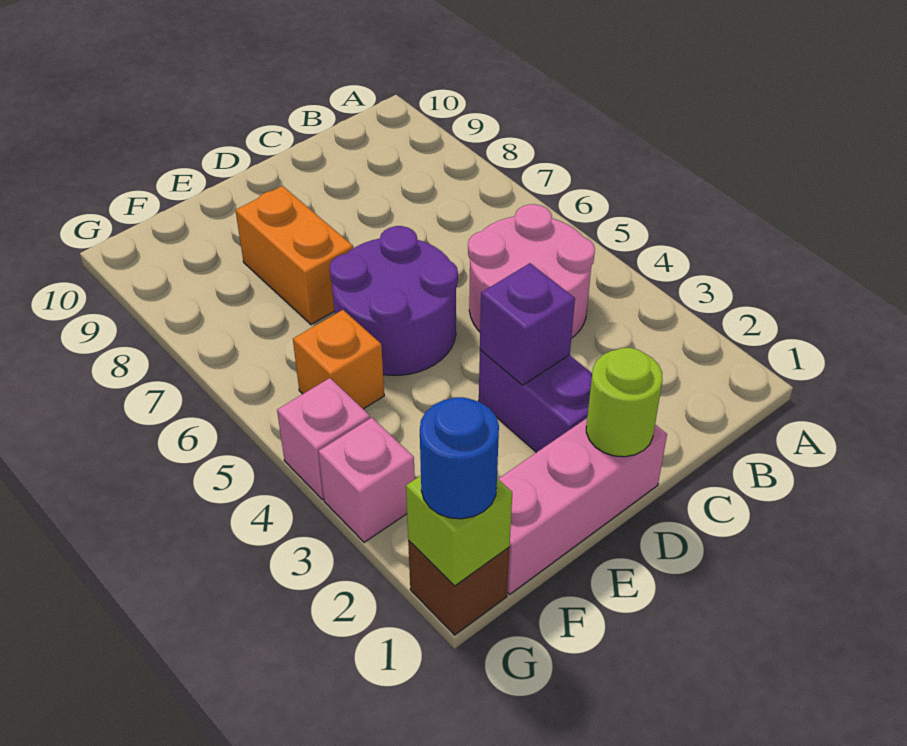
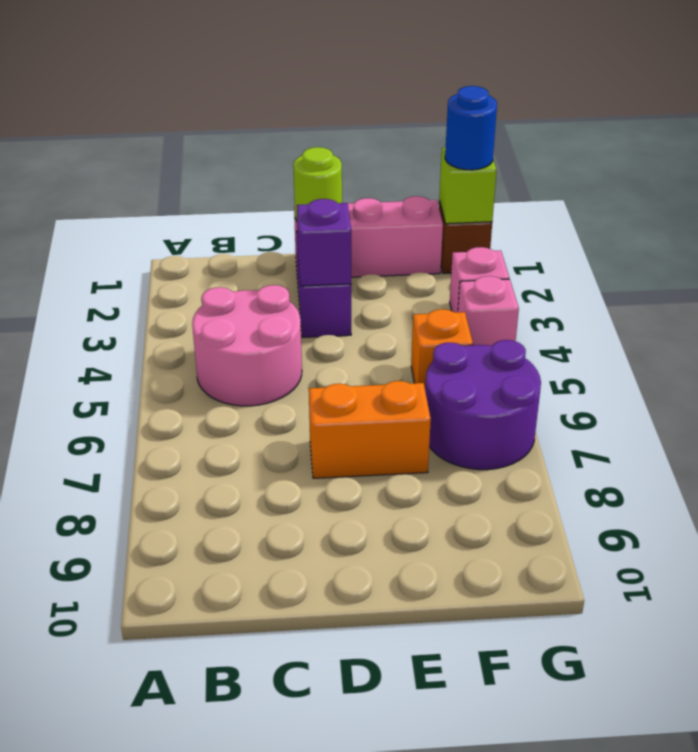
purple round brick D5:E6 level 1 -> purple round brick F6:G7 level 1
orange brick E7:E8 level 1 -> orange brick D7:E7 level 1

